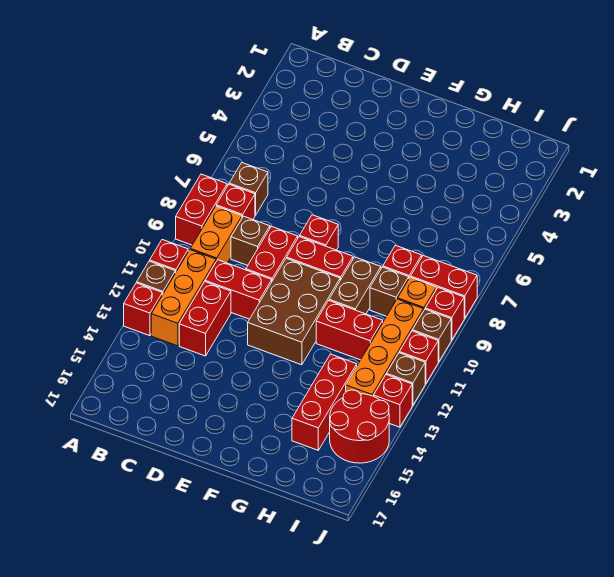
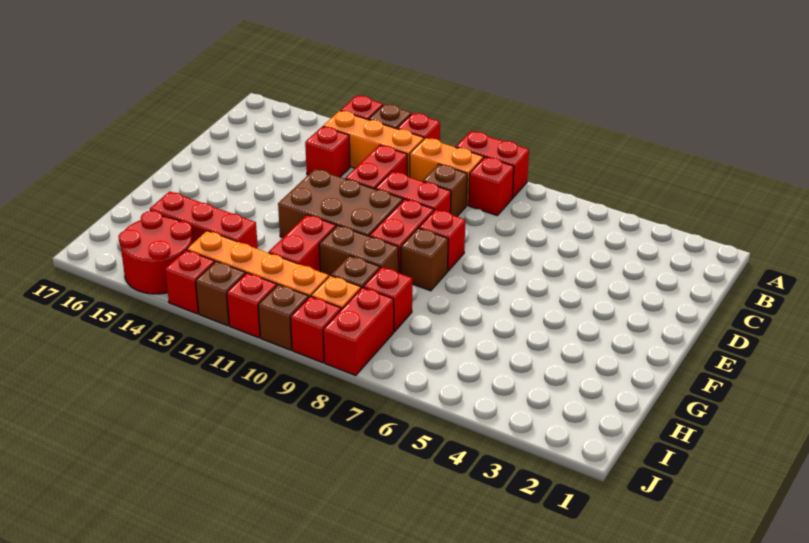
brown brick B7 level 1 -> brown brick F8 level 1
red brick C12:C13 level 1 -> red brick C13 level 1

